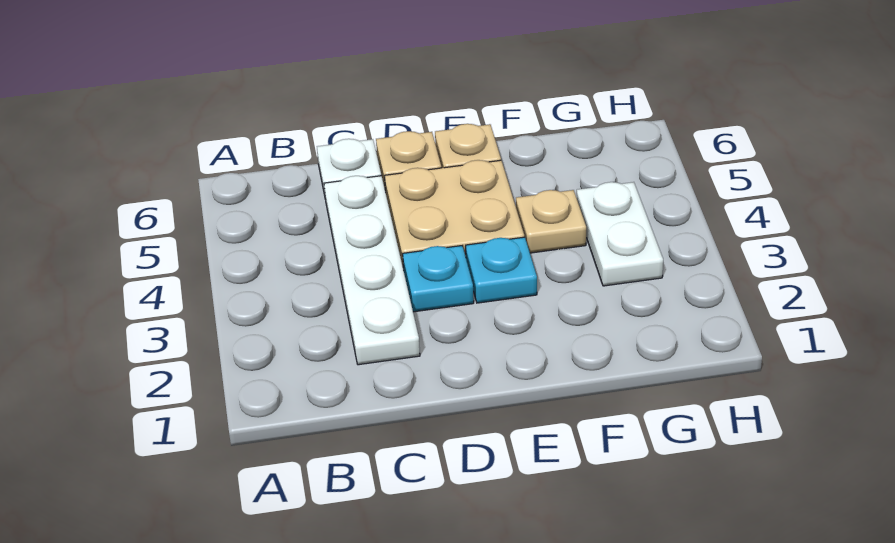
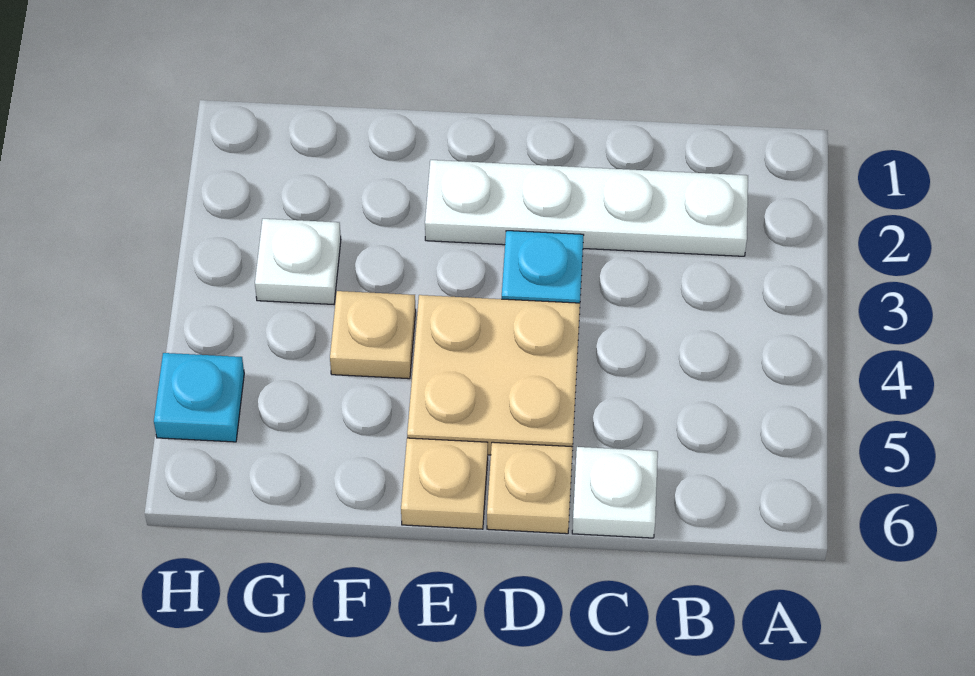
white plate C2:C5 level 1 -> white plate B2:E2 level 1
cyan plate E3 level 1 -> cyan plate H5 level 1
white plate G3:G4 level 1 -> white plate G3 level 1

